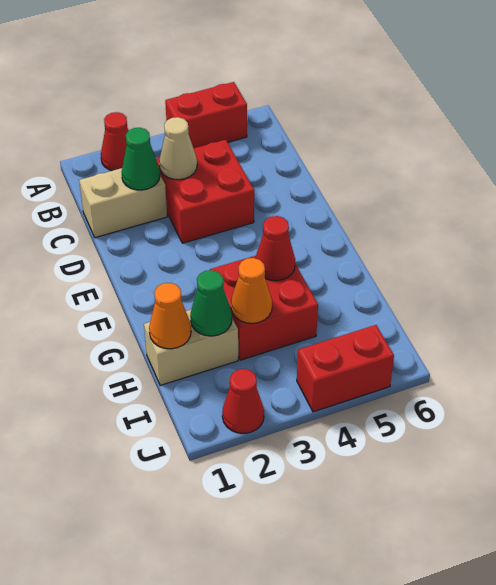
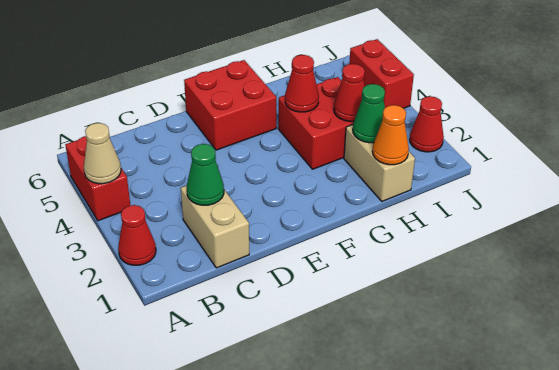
red brick C3:D4 level 1 -> red brick E5:F6 level 1
tan cone C3 level 2 -> tan cone A4 level 2
orange cone H3 level 2 -> red cone H3 level 2

